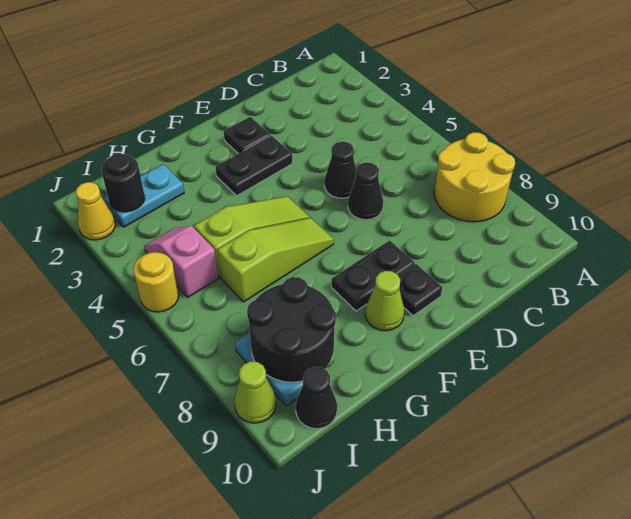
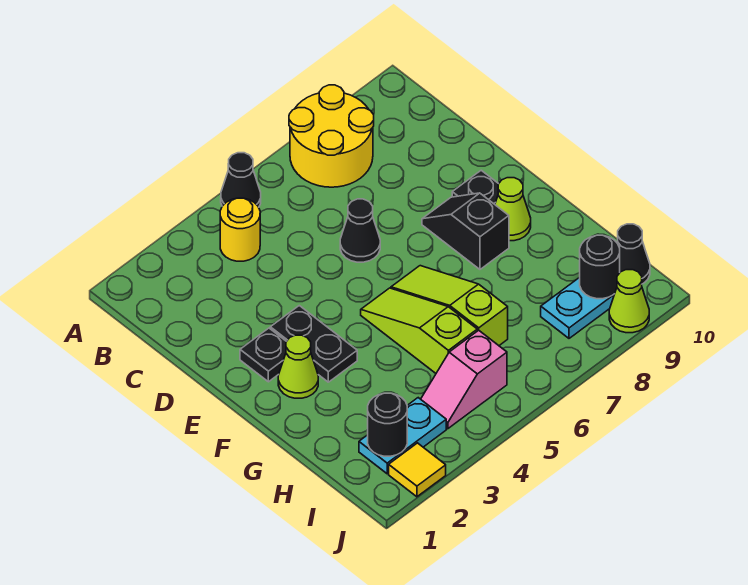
black cone D5 level 1 -> black cone A5 level 1
black plate E8:F8 level 1 -> black slope E8:F8 level 1 top F
none -> lime cone F2 level 1
cyan plate H2:I2 level 1 -> cyan plate I2:I3 level 1
black round brick H8:I9 level 2 -> black round brick I9 level 2
yellow cone J2 level 1 -> yellow tile J2 level 1
yellow round brick J5 level 1 -> yellow round brick B4 level 1

